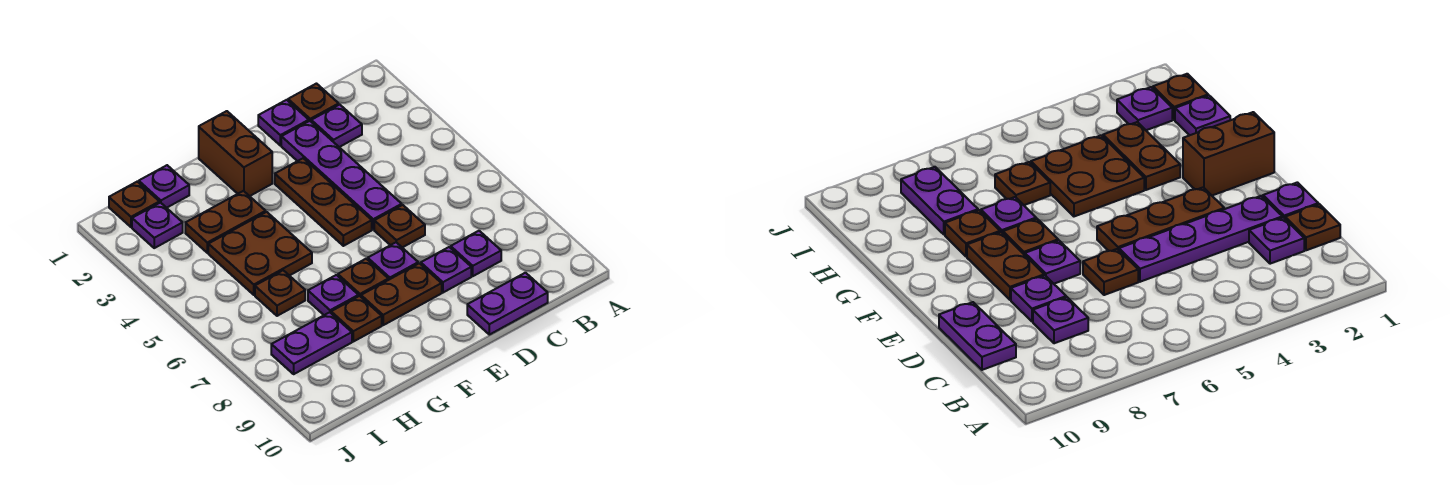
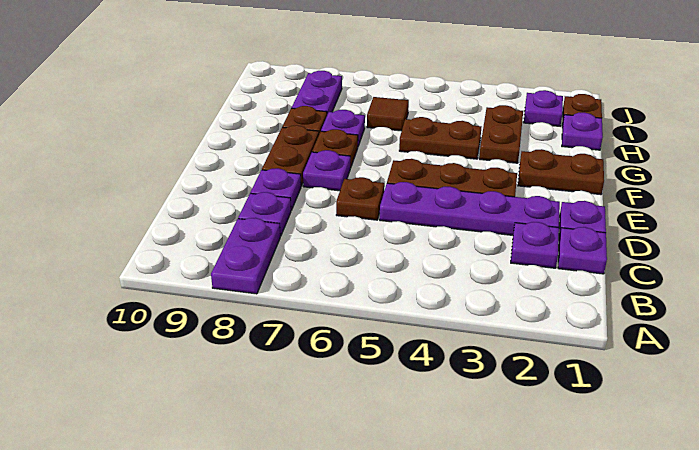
brown plate C1 level 1 -> purple plate C1 level 1
purple plate C10:D10 level 1 -> purple plate A8:B8 level 1
brown brick F1:F2 level 1 -> brown plate F1:F2 level 1
brown plate G4:H5 level 1 -> brown plate G4:G5 level 1
brown plate H6 level 1 -> brown tile H6 level 1

